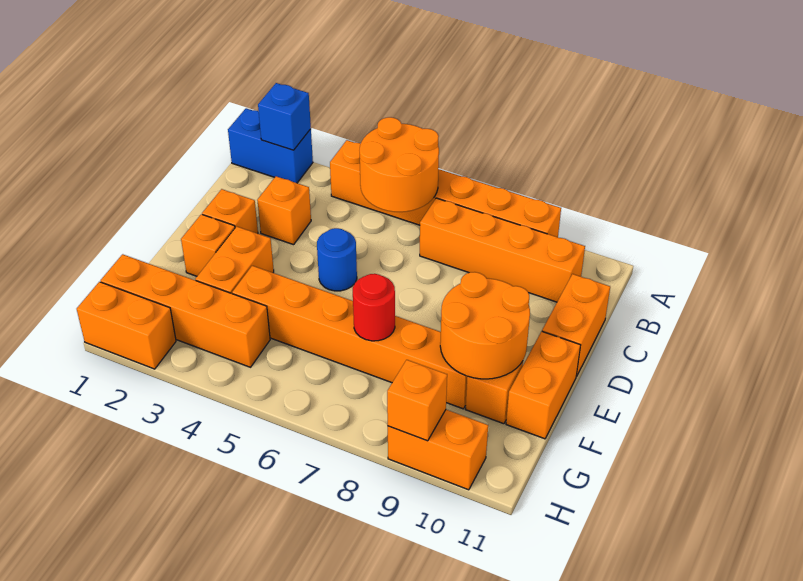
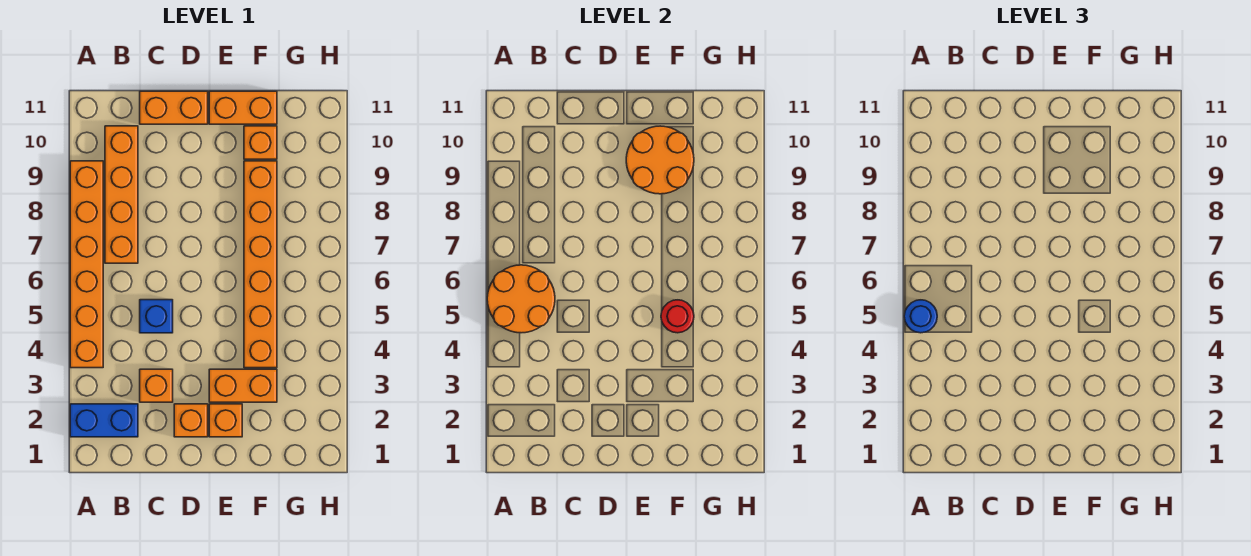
blue brick A1:A2 level 1 -> blue brick A2:B2 level 1
blue brick A2 level 2 -> blue brick C5 level 1
blue round brick D5 level 1 -> blue round brick A5 level 3
red round brick F7 level 2 -> red round brick F5 level 2
orange brick G1:G4 level 1 -> none
orange brick H1:H2 level 1 -> none
orange brick H9:H10 level 1 -> none
orange brick H9 level 2 -> none

